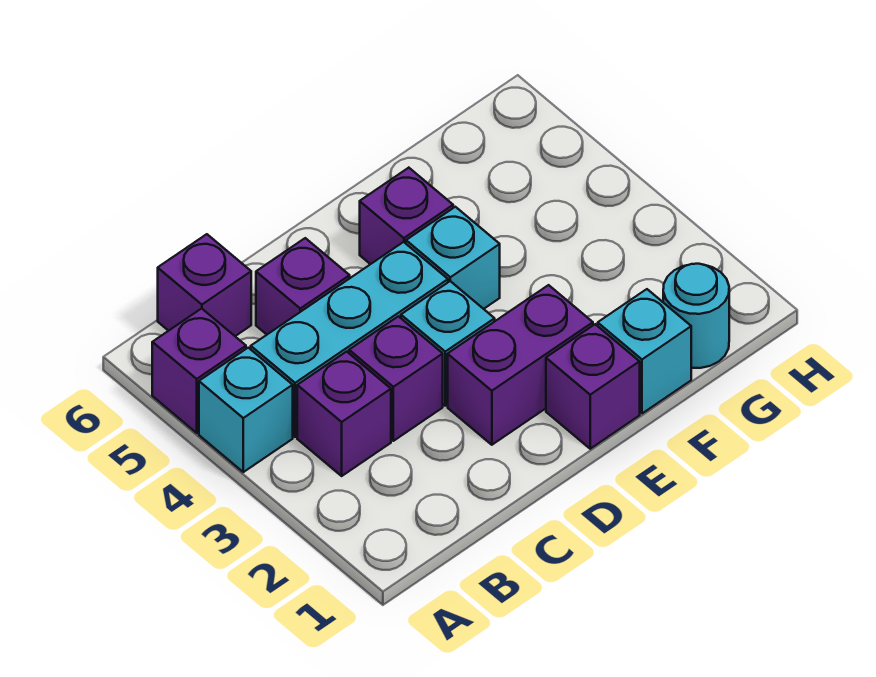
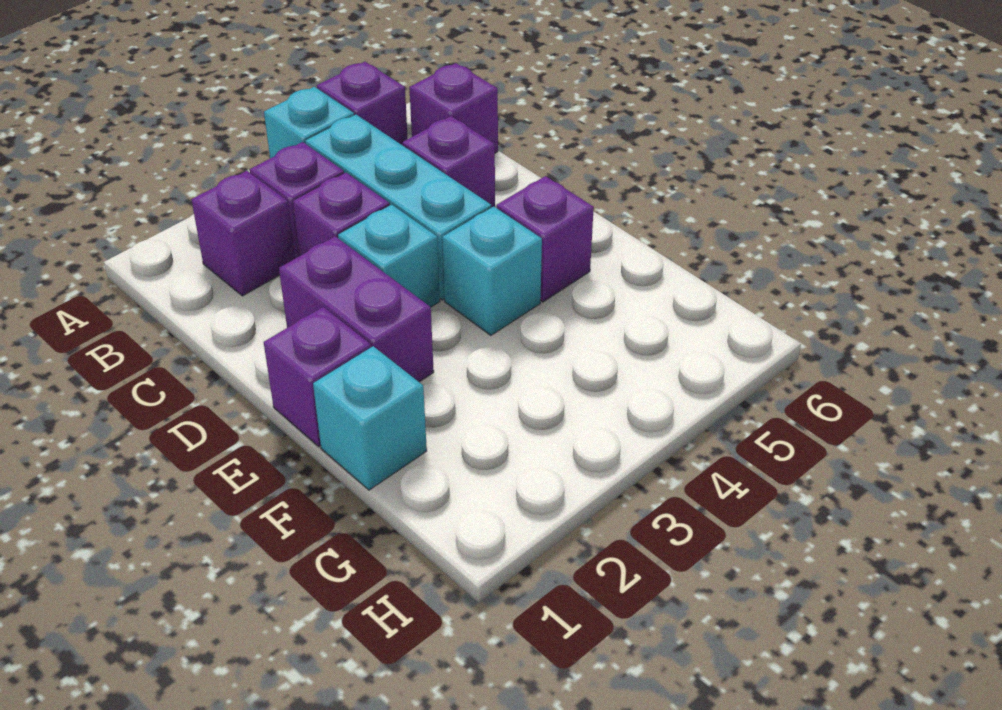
none -> purple brick B2 level 1
cyan round brick G1 level 1 -> none

